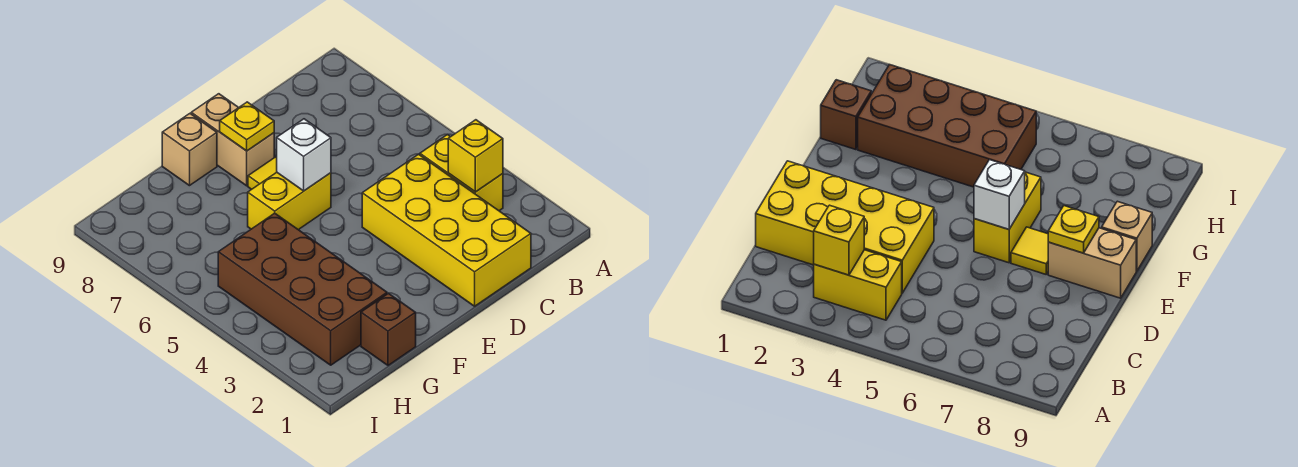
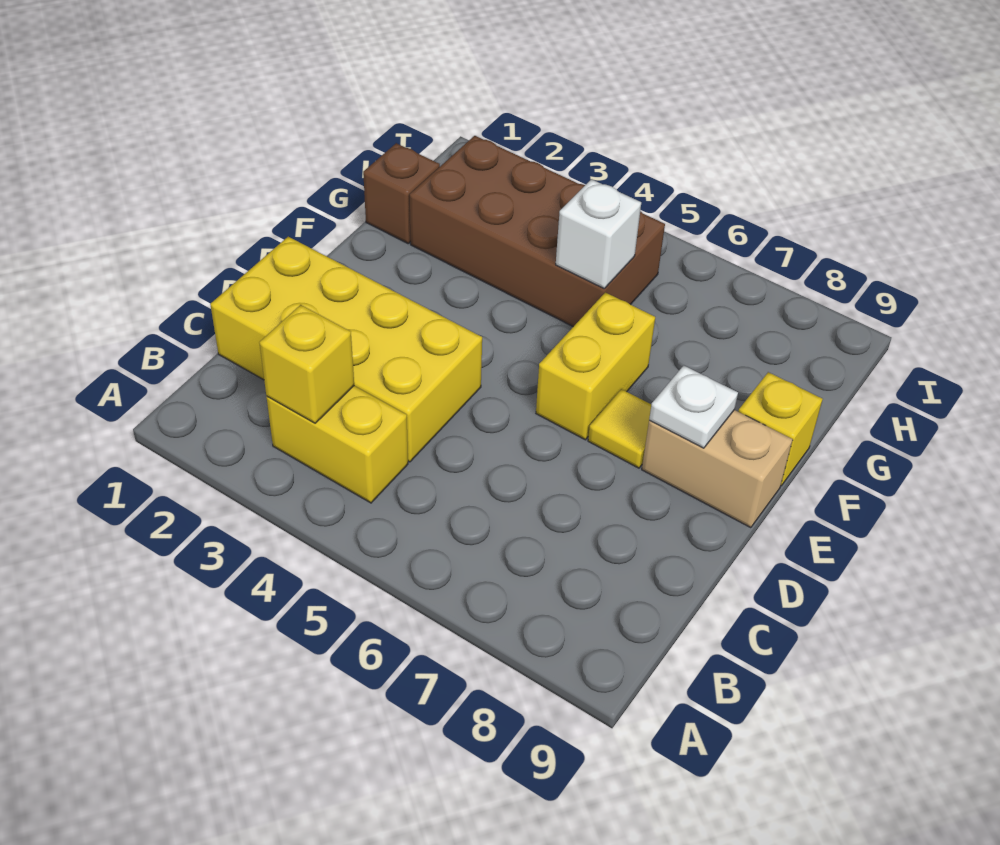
white brick E6 level 2 -> white brick G5 level 2
yellow plate E8 level 2 -> white plate E8 level 2
tan brick F9 level 1 -> yellow brick F9 level 1

